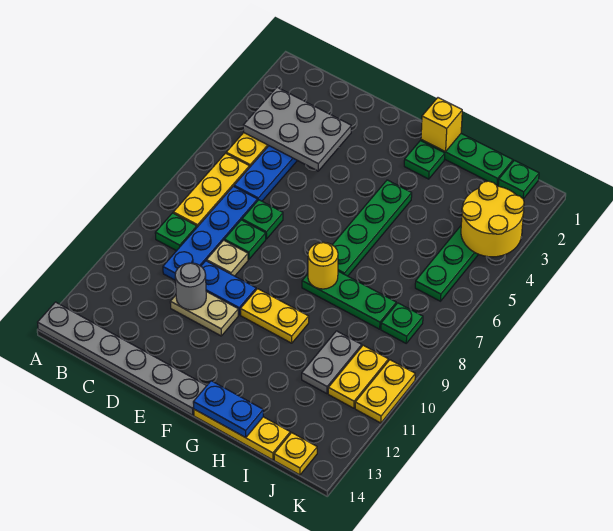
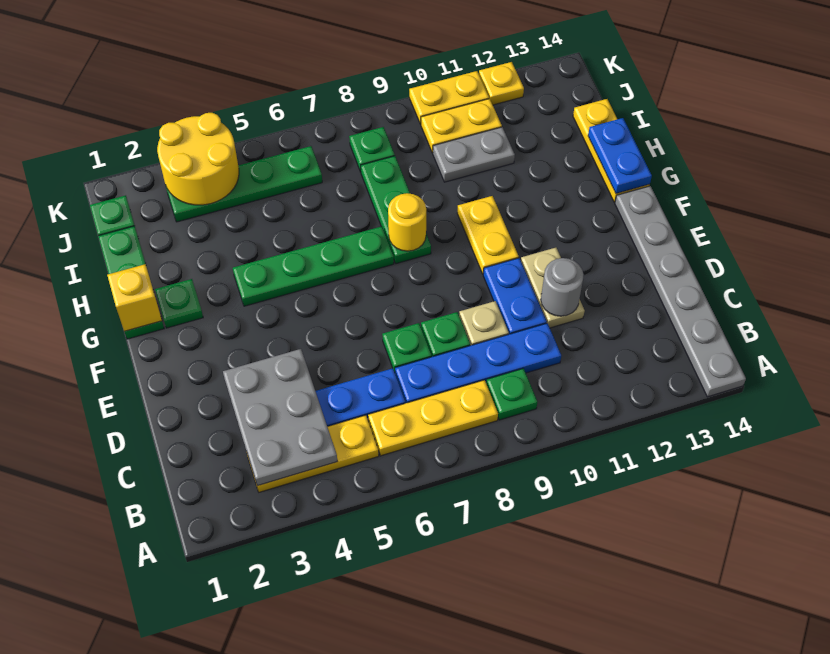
yellow plate J14 level 1 -> yellow plate K12 level 1

